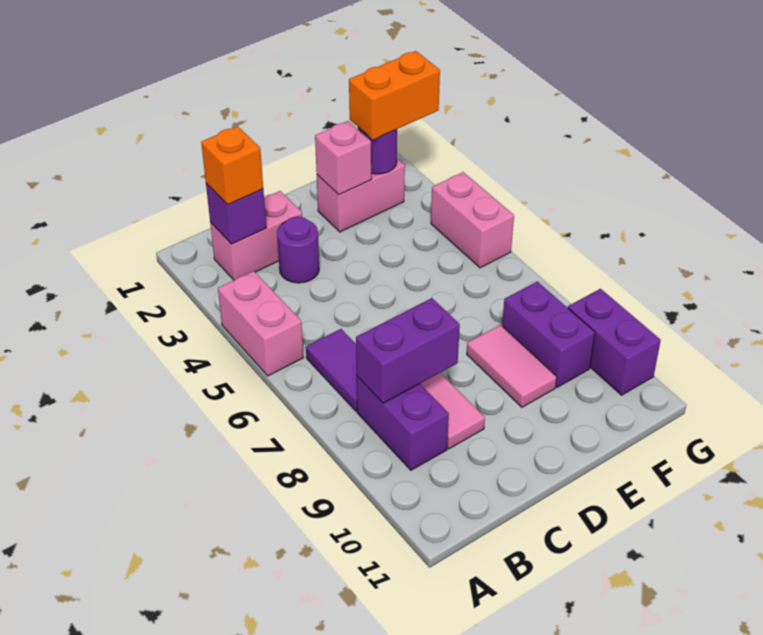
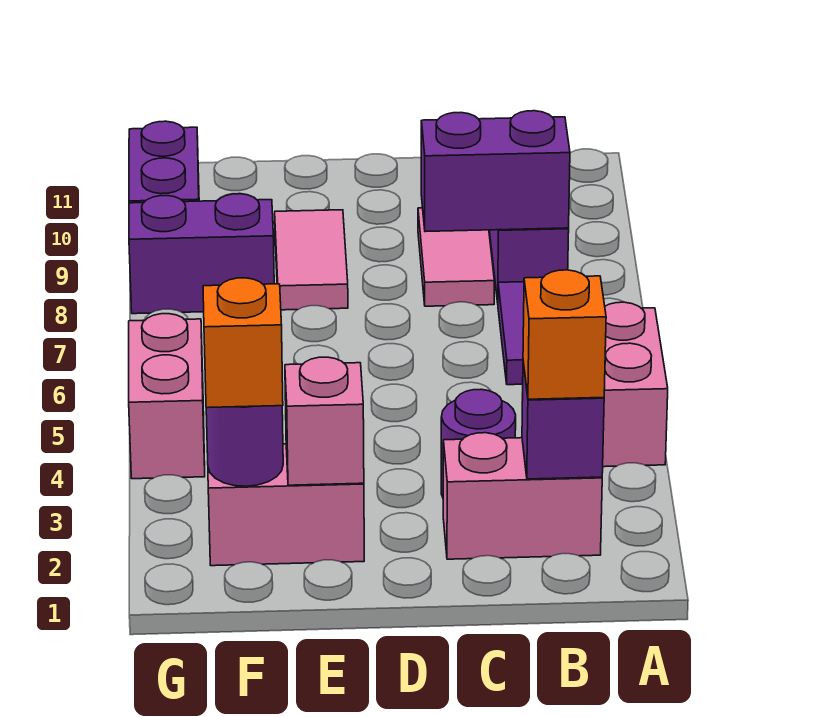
orange brick F2:G2 level 3 -> orange brick F2 level 3
purple brick F8:F9 level 1 -> purple brick F8:G8 level 1

